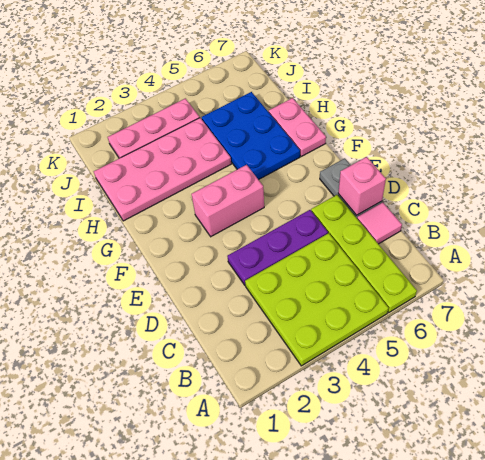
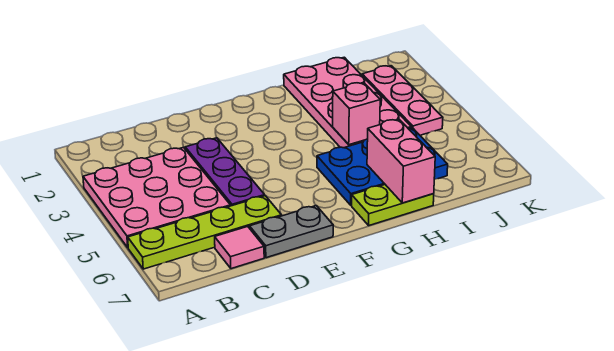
lime plate A3:C5 level 1 -> pink plate A3:C5 level 1
pink brick D7 level 2 -> pink brick H4 level 2
pink brick F3:F4 level 1 -> pink brick H6:H7 level 2
pink plate G7:H7 level 1 -> lime plate G7:H7 level 1

